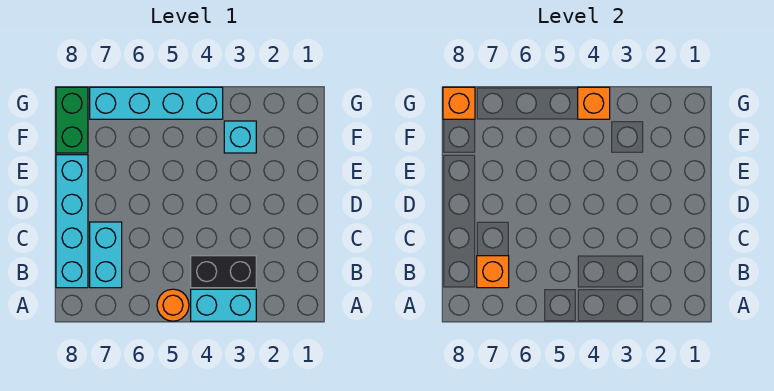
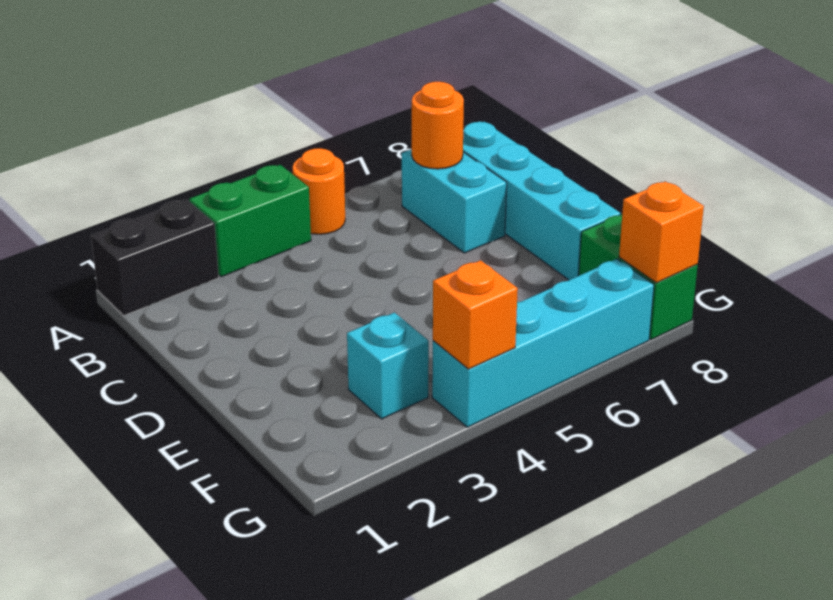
cyan brick A3:A4 level 1 -> green brick A3:A4 level 1
black brick B3:B4 level 1 -> black brick A1:A2 level 1
orange brick B7 level 2 -> orange round brick B7 level 2

